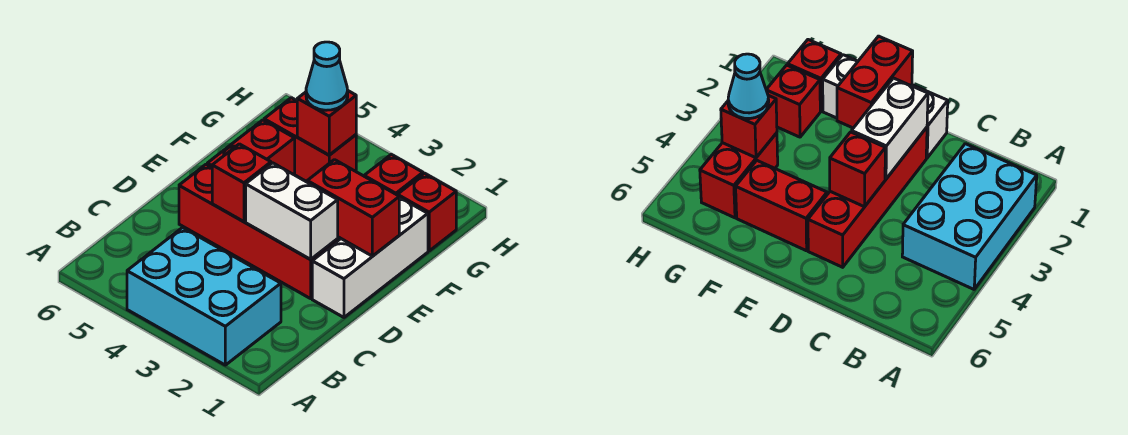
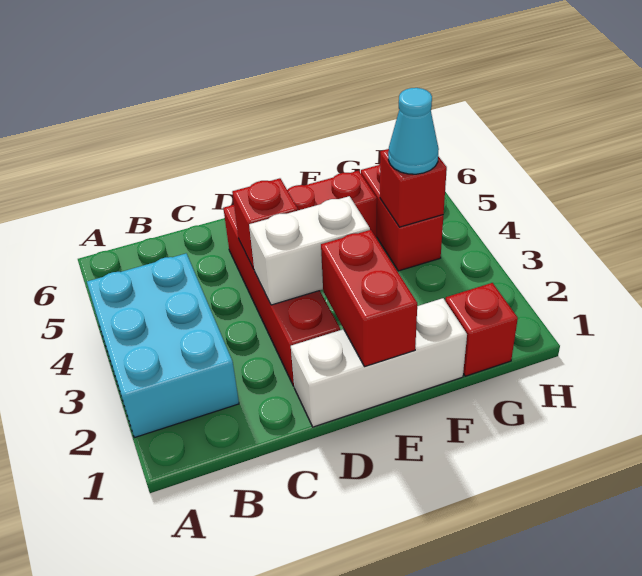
white brick D2:D3 level 2 -> white brick D3:E3 level 2
red brick G2 level 1 -> none

